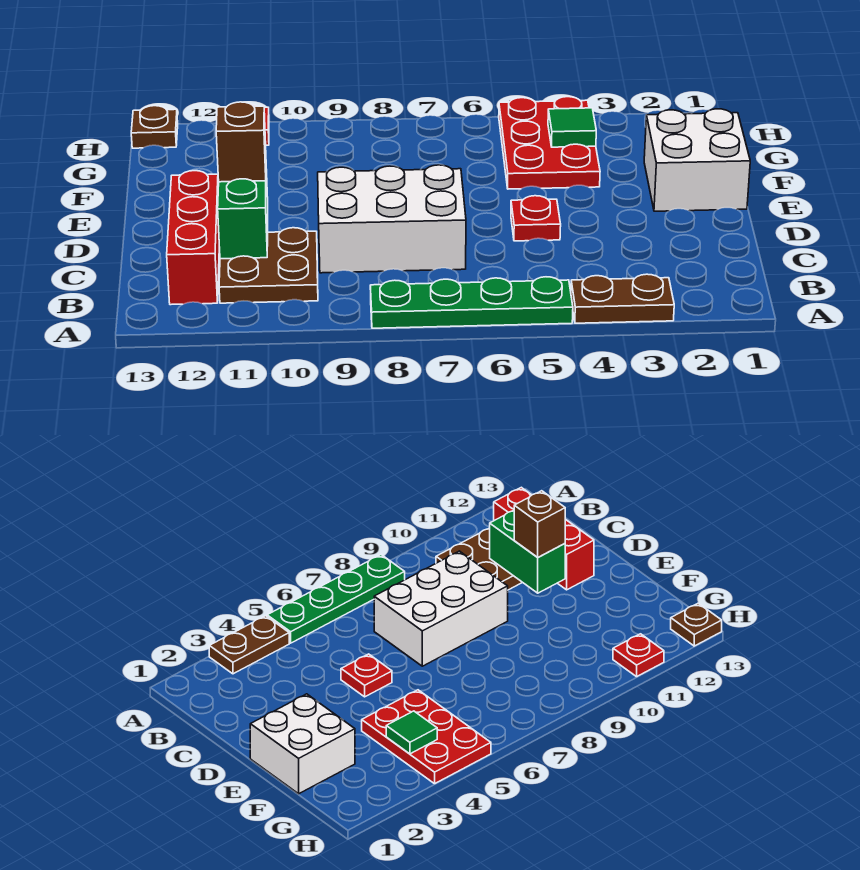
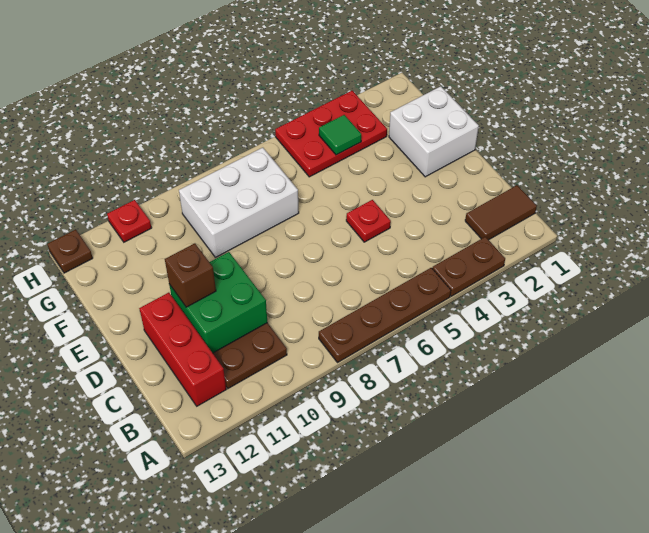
green plate A5:A8 level 1 -> brown plate A5:A8 level 1
none -> brown tile B1:B2 level 1
white brick C7:D9 level 1 -> white brick F7:G9 level 1
green brick C11:D11 level 2 -> green brick C10:D11 level 2
red plate F4:H5 level 1 -> red plate G3:H5 level 1

